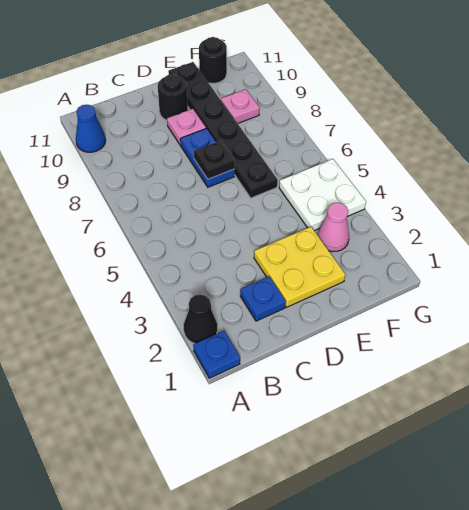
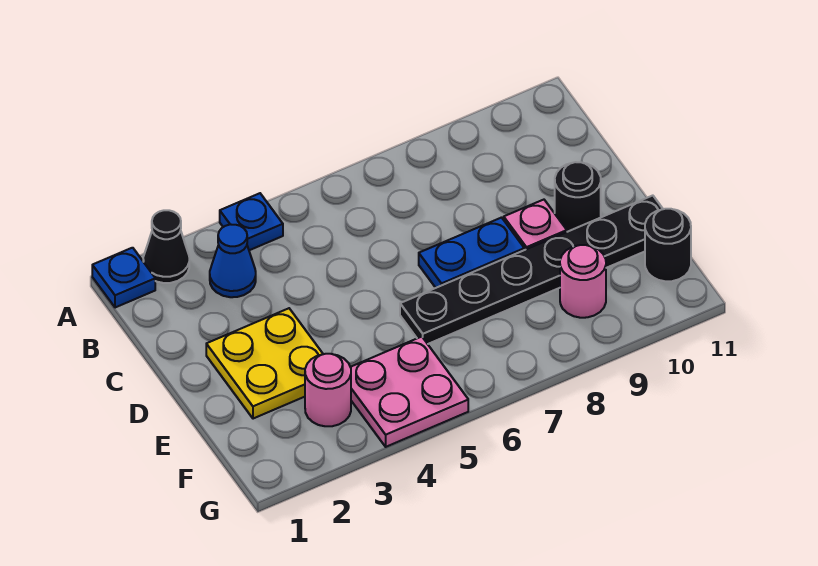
blue cone A10 level 1 -> blue cone B3 level 1
blue plate C2 level 1 -> blue plate A4 level 1
black plate D7 level 2 -> none
pink cone F3 level 1 -> pink round brick F3 level 1
white plate F4:G5 level 1 -> pink plate F4:G5 level 1
pink plate F9 level 1 -> pink round brick F9 level 1

